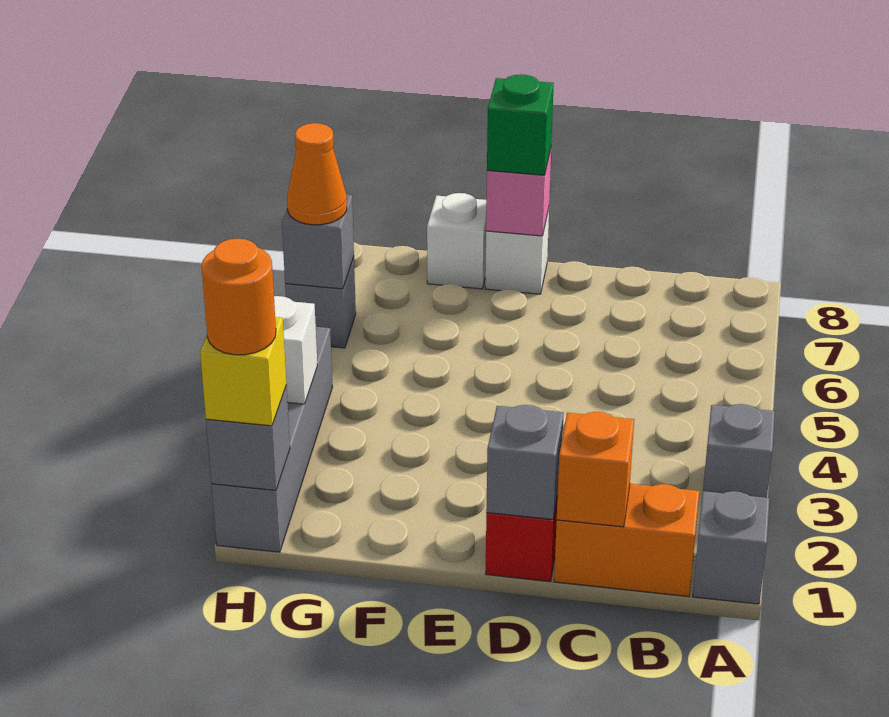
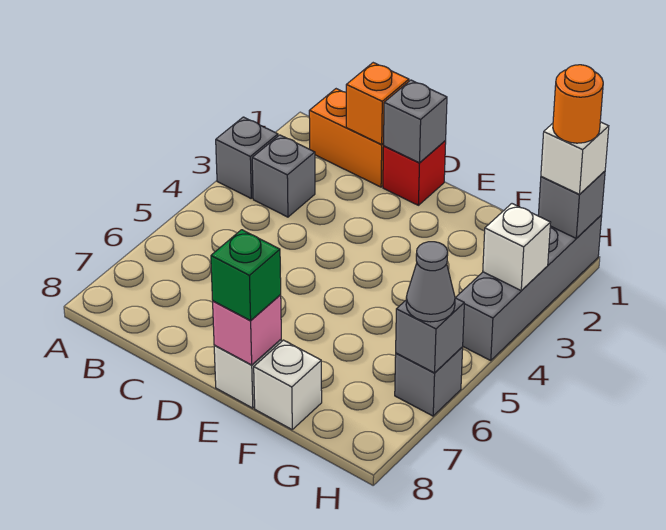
grey brick A1 level 1 -> grey brick B3 level 1
yellow brick H1 level 3 -> white brick H1 level 3
orange cone H6 level 3 -> grey cone H6 level 3

